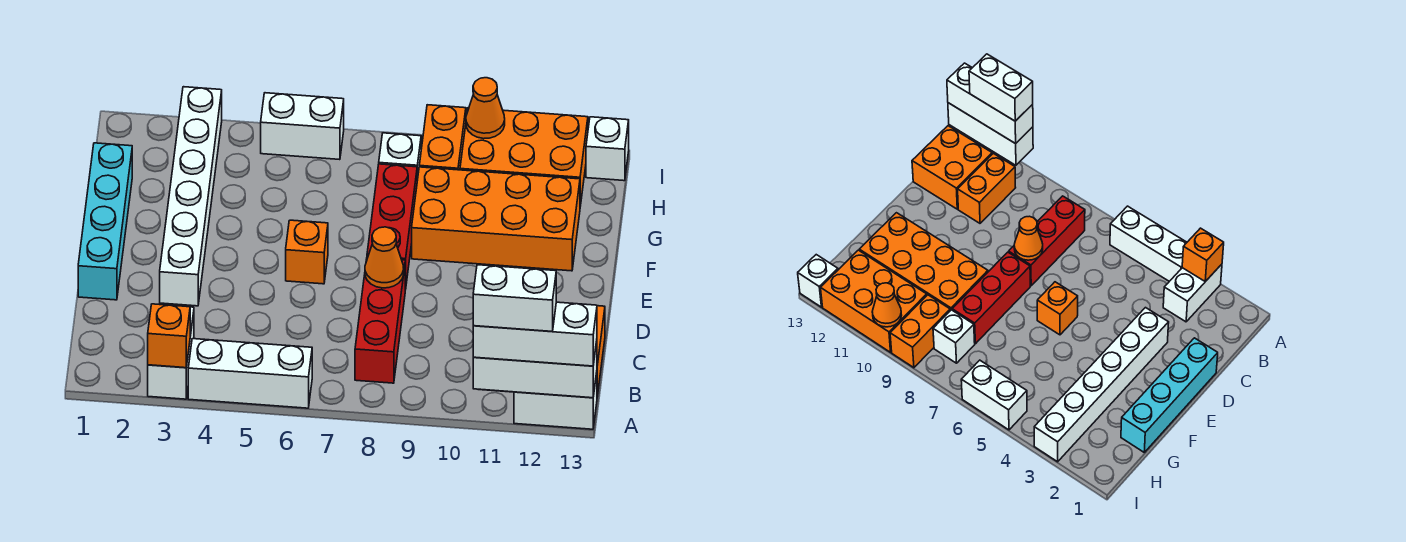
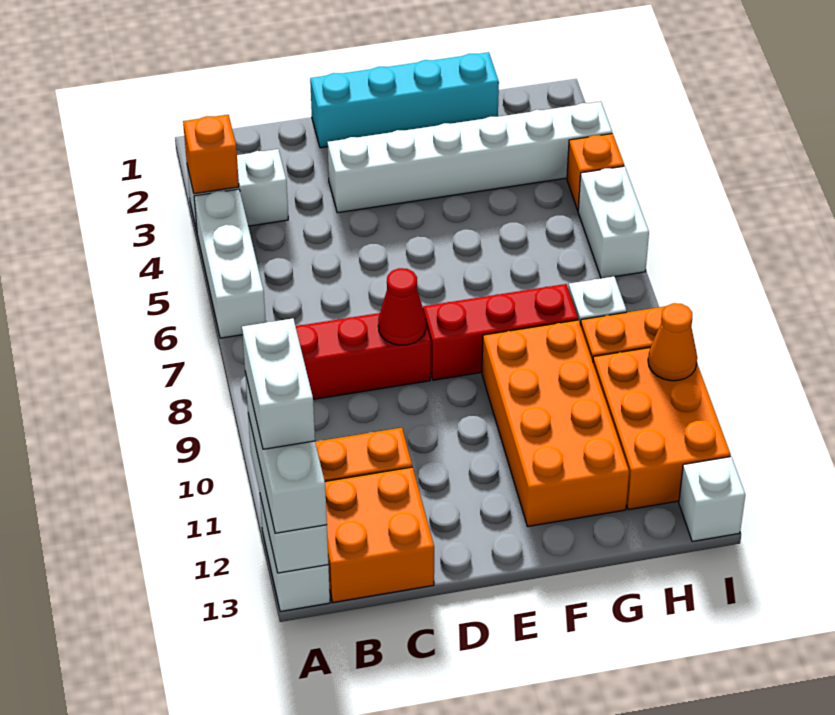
orange cone D8 level 2 -> red cone D8 level 2
orange brick E6 level 1 -> orange brick I4 level 1

